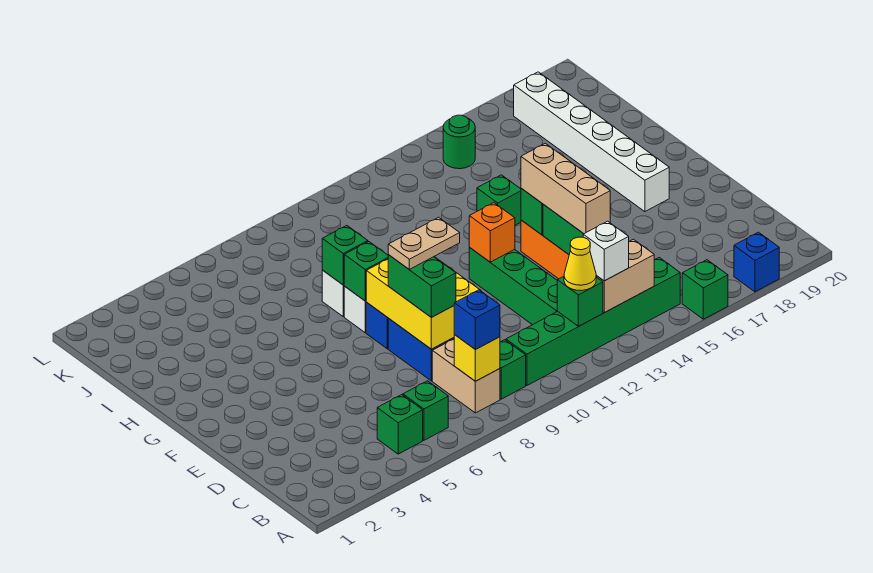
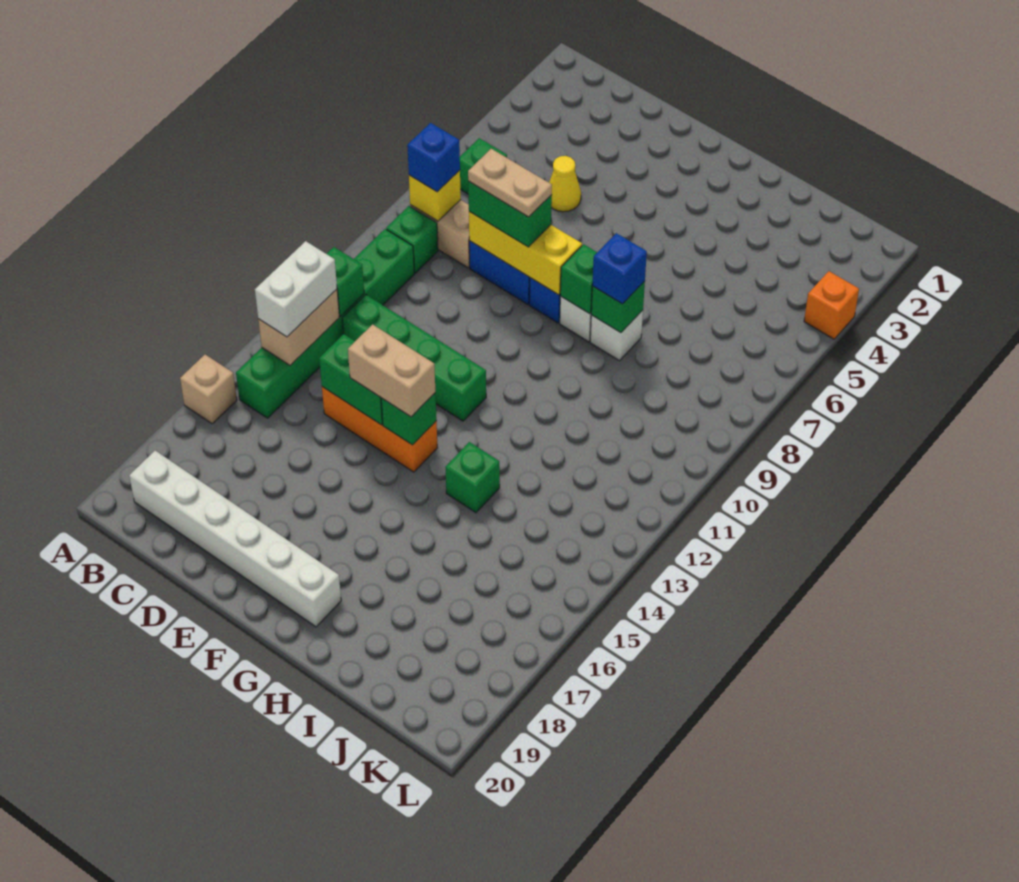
green brick A16 level 1 -> tan brick A16 level 1
blue brick A18 level 1 -> blue brick H8 level 3
green brick B5 level 1 -> none
yellow cone B12 level 3 -> yellow cone D5 level 1
white brick B13 level 3 -> white brick B13:B14 level 3
yellow brick D8:F9 level 2 -> yellow brick D8:F8 level 2
tan brick D14:F14 level 3 -> tan brick E14:F14 level 3
tan plate E8:E9 level 4 -> tan plate D8:E8 level 4
orange brick F12 level 2 -> orange brick L4 level 1
white brick F18:K18 level 1 -> white brick B19:G19 level 1
green round brick K15 level 1 -> none

